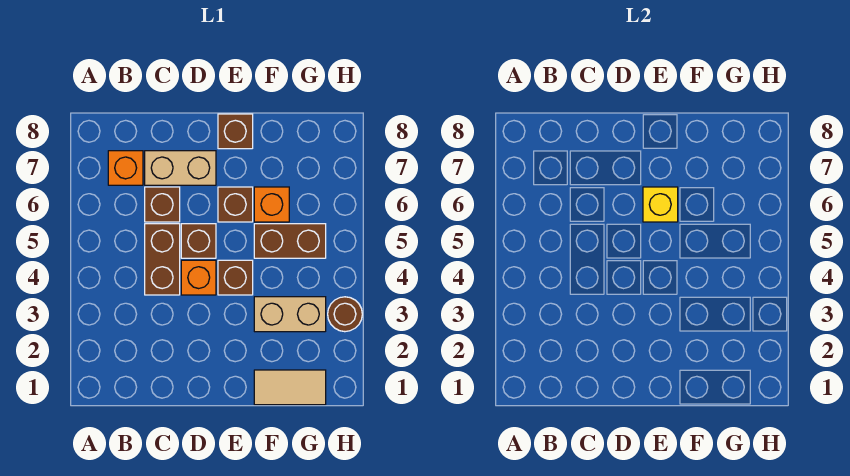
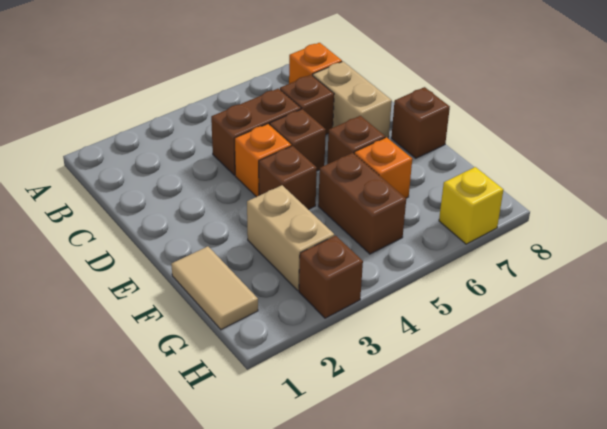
yellow brick E6 level 2 -> yellow brick H7 level 1
brown round brick H3 level 1 -> brown brick H3 level 1

